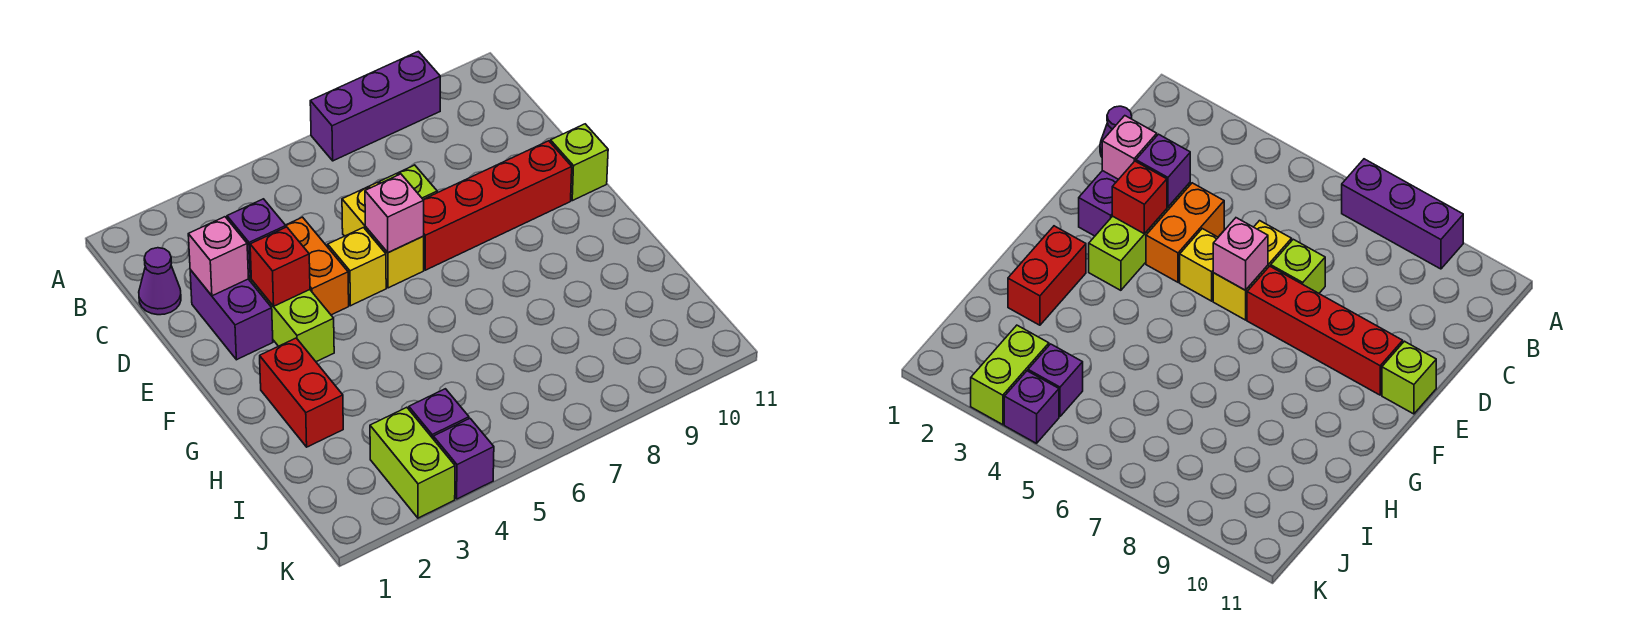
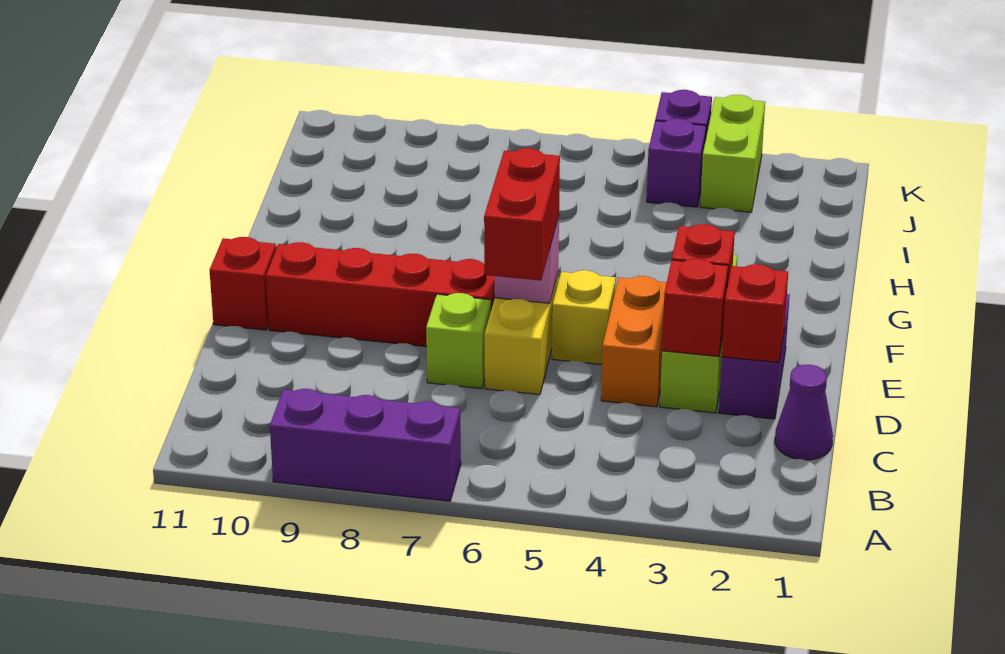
pink brick D2 level 2 -> red brick D2 level 2
purple brick D3 level 2 -> red brick D3 level 2
lime brick E11 level 1 -> red brick E11 level 1
red brick G2:H2 level 1 -> red brick D6:E6 level 3

